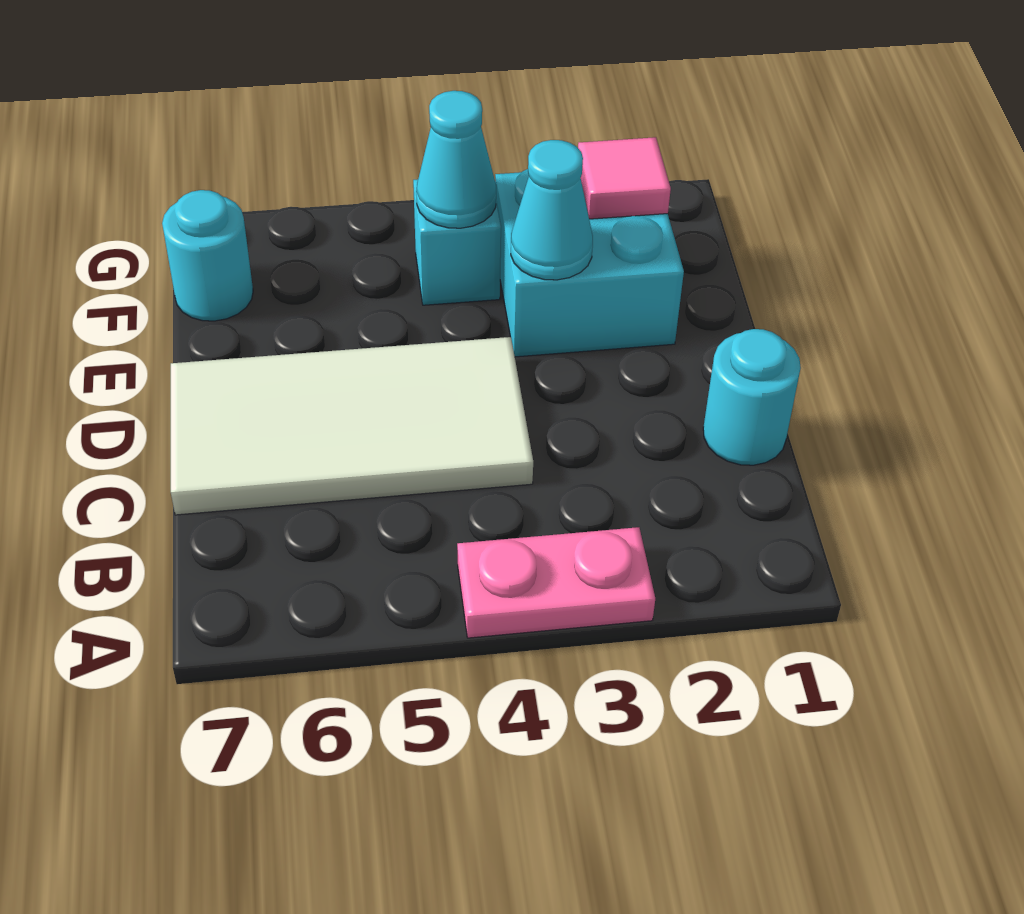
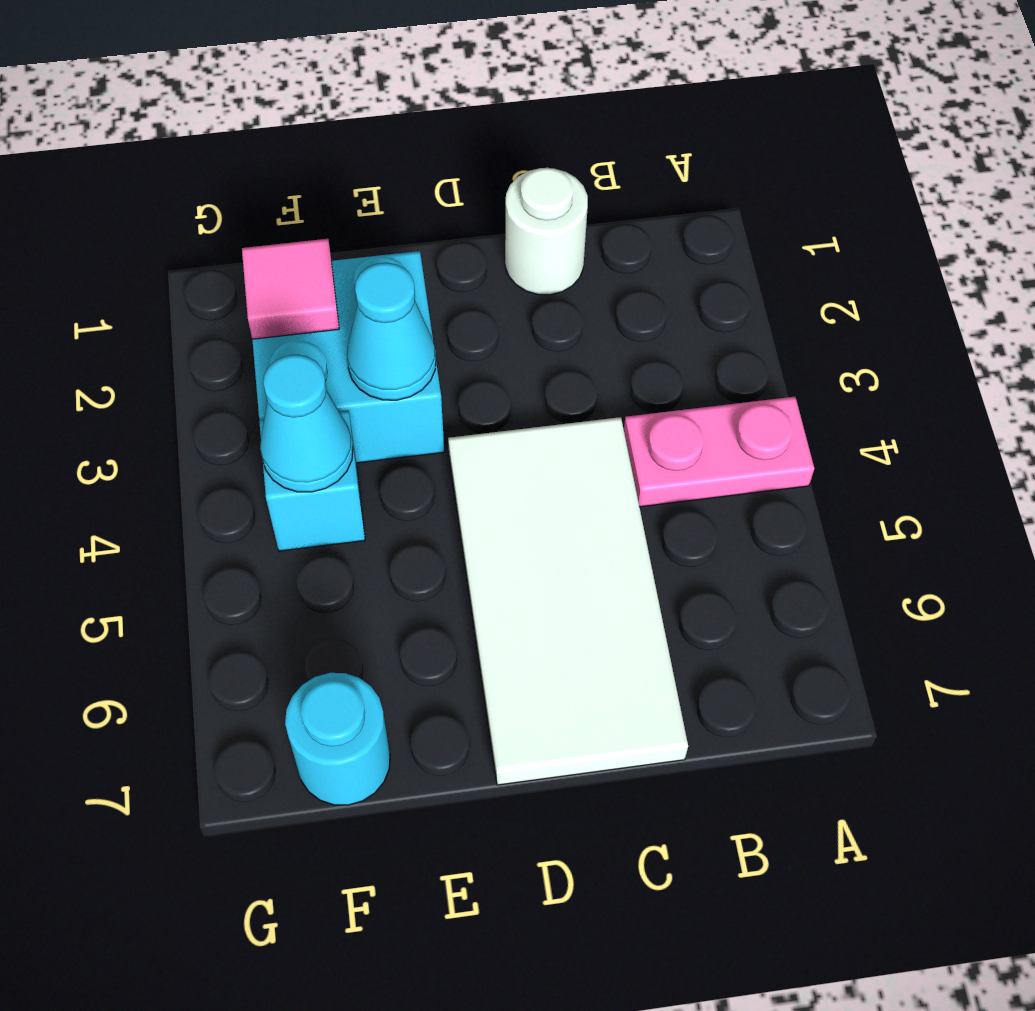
pink plate A3:A4 level 1 -> pink plate A4:B4 level 1
cyan round brick C1 level 1 -> white round brick C1 level 1

